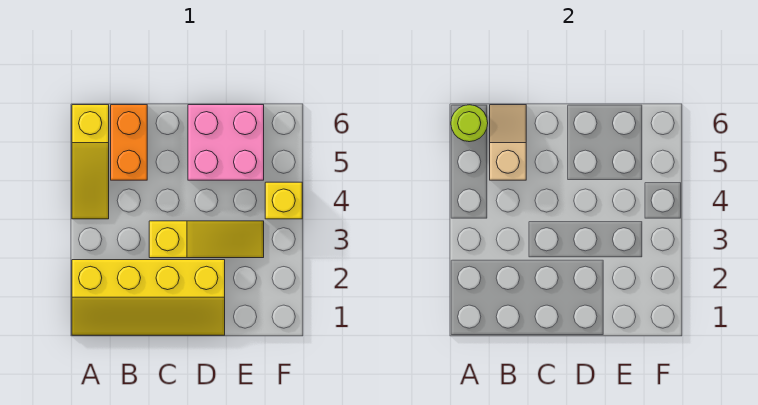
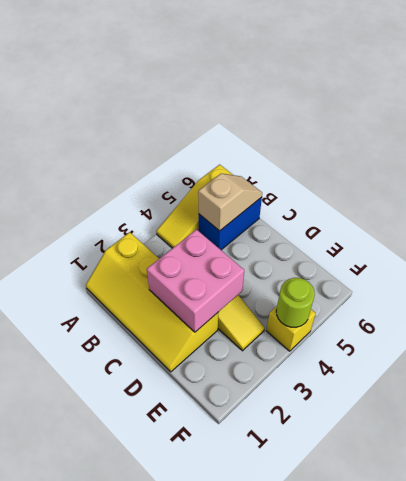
lime round brick A6 level 2 -> lime round brick F4 level 2
orange brick B5:B6 level 1 -> blue brick B5:B6 level 1
pink brick D5:E6 level 1 -> pink brick C2:D3 level 2

